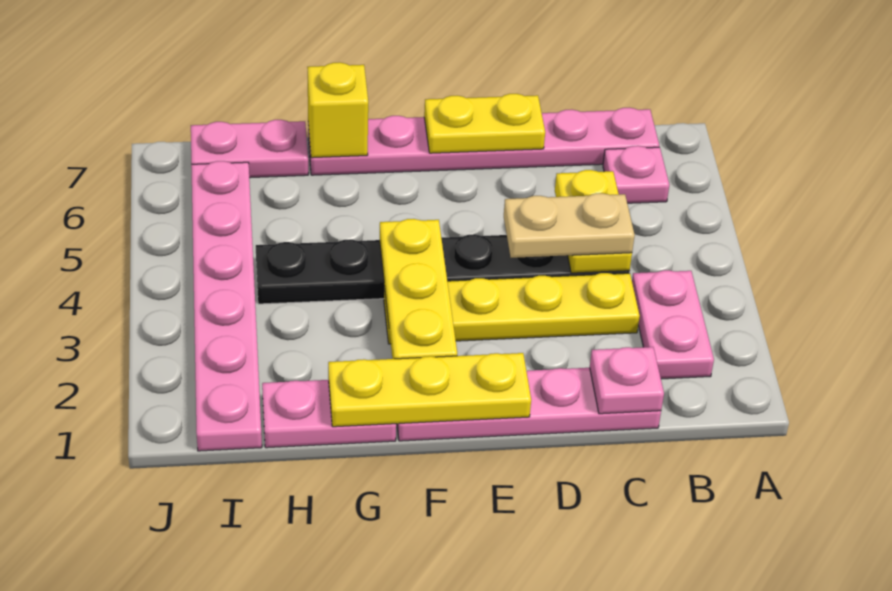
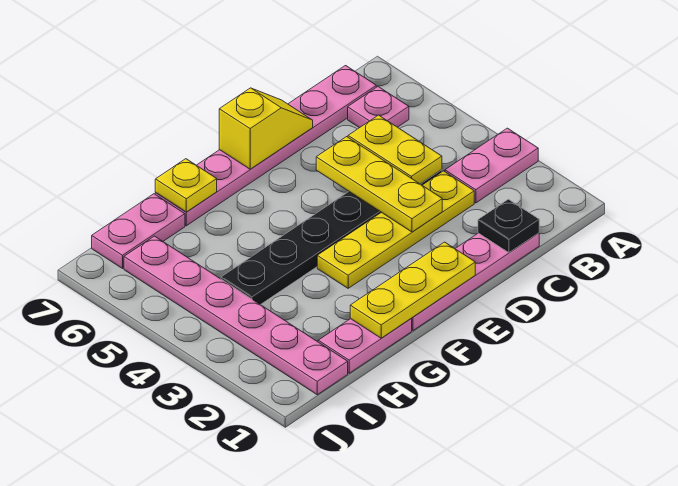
pink plate B2:B3 level 1 -> pink plate A3:B3 level 1
pink plate C1 level 2 -> black plate C1 level 2
tan plate C4:D4 level 3 -> none
yellow plate D7:E7 level 2 -> yellow slope D7:E7 level 2 top E
yellow plate F2:F4 level 2 -> yellow plate D3:D5 level 2
yellow brick G7 level 2 -> yellow plate G7 level 2

